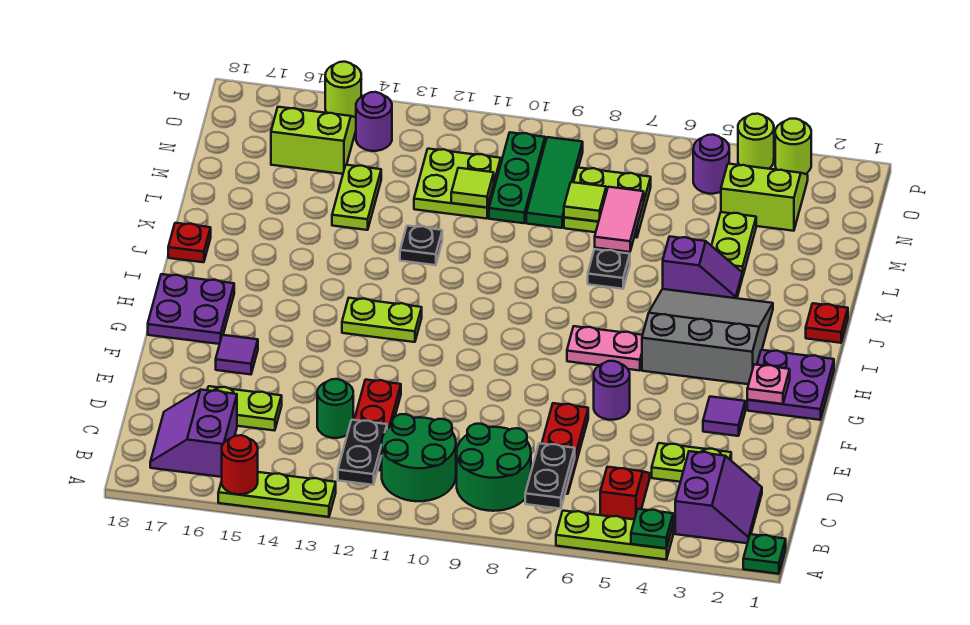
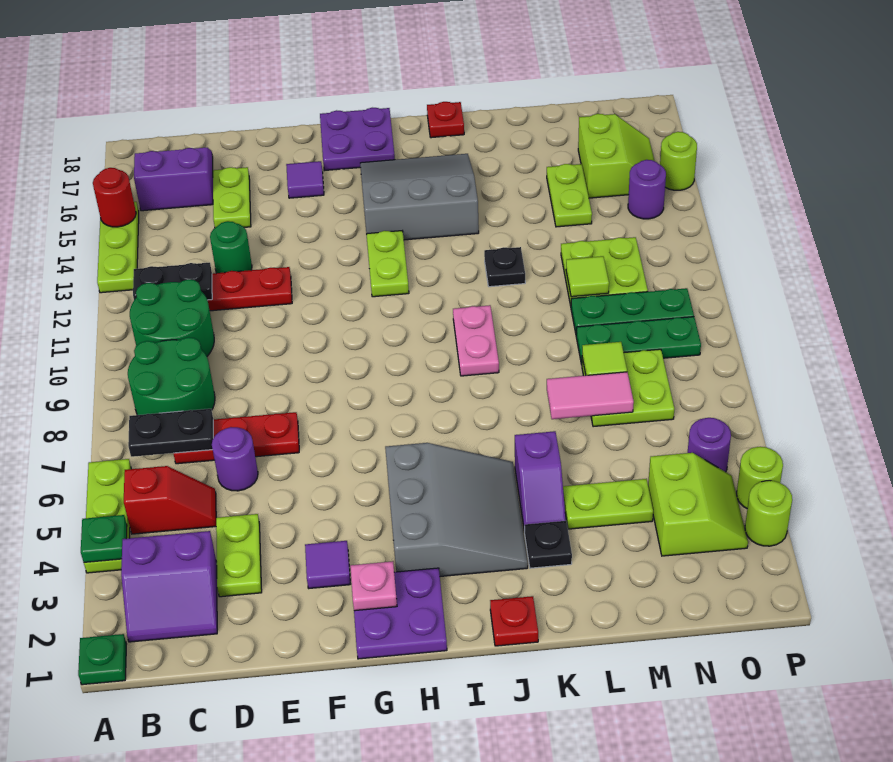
purple round brick F6 level 1 -> purple round brick D6 level 1
pink plate H6:H7 level 1 -> pink plate J9:J10 level 1
none -> grey slope H14:J16 level 1 top 14
black plate K7 level 1 -> black plate K3 level 1
lime plate L14:M14 level 1 -> lime plate M14:M15 level 1
green tile M9:O9 level 1 -> green plate M9:O9 level 1

